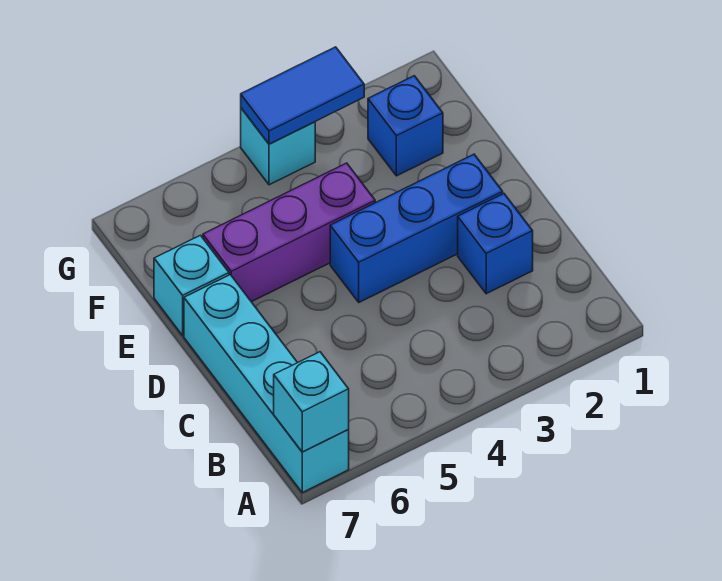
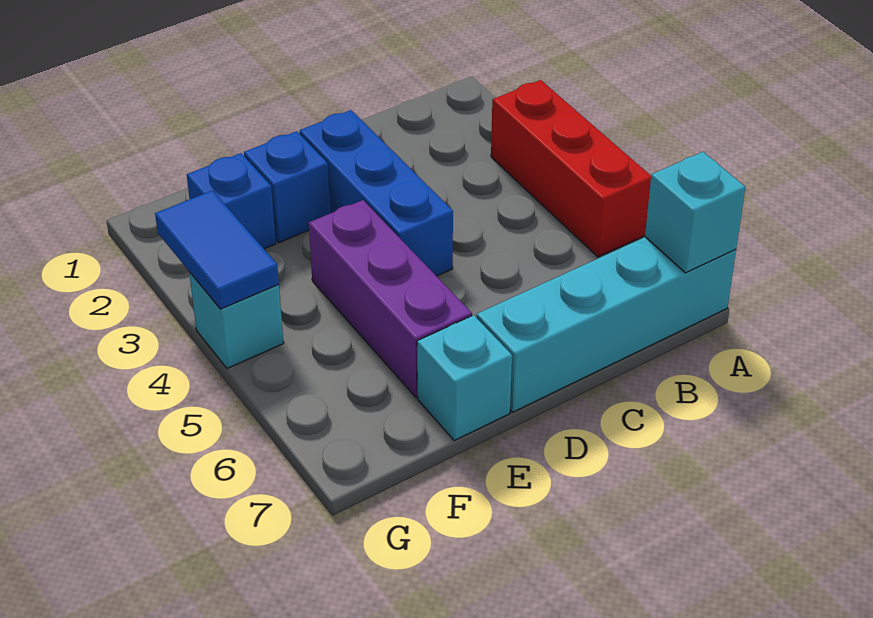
none -> red brick A3:A5 level 1
blue brick C2 level 1 -> blue brick E2 level 1

